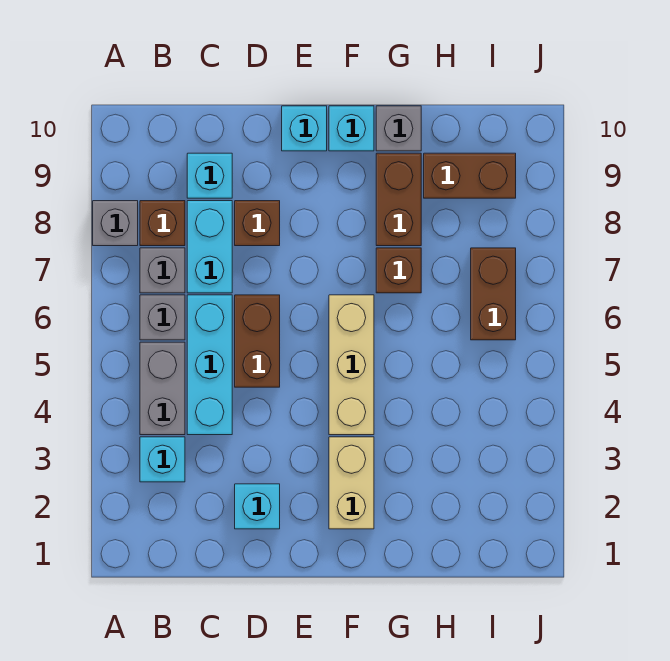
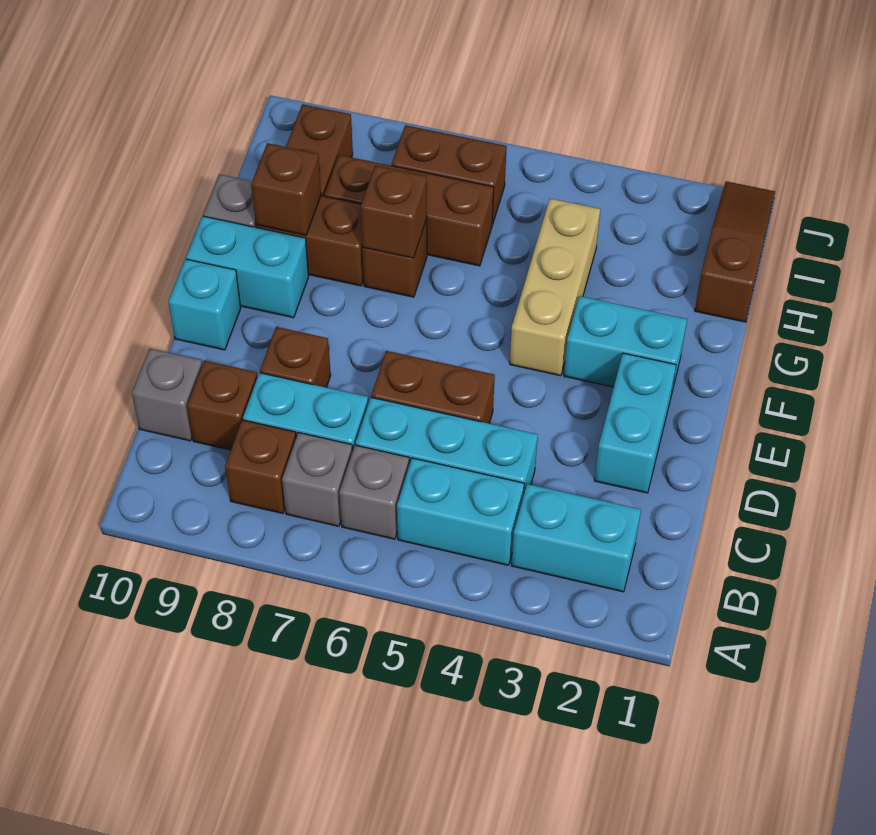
grey brick A8 level 1 -> grey brick C10 level 1
cyan brick B3 level 1 -> cyan brick B2:B3 level 1
grey brick B4:B5 level 1 -> cyan brick B4:B5 level 1
cyan brick C9 level 1 -> brown brick C9 level 1
cyan brick D2 level 1 -> cyan brick D2:E2 level 1
tan brick F2:F3 level 1 -> cyan brick F2:F3 level 1
tan brick F4:F6 level 1 -> tan brick F4:H4 level 1
cyan brick F10 level 1 -> cyan brick F9:F10 level 1
none -> brown brick G7 level 2
none -> brown brick G9 level 2
none -> brown slope H1:J1 level 1 top H
none -> brown brick H6:H8 level 1

